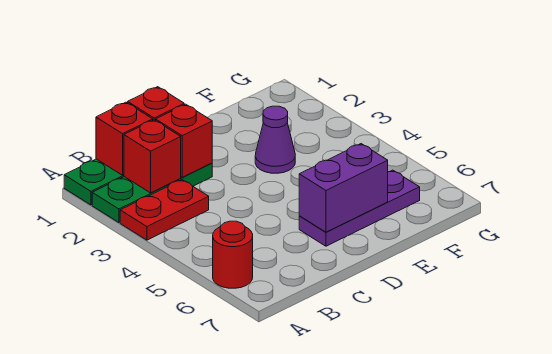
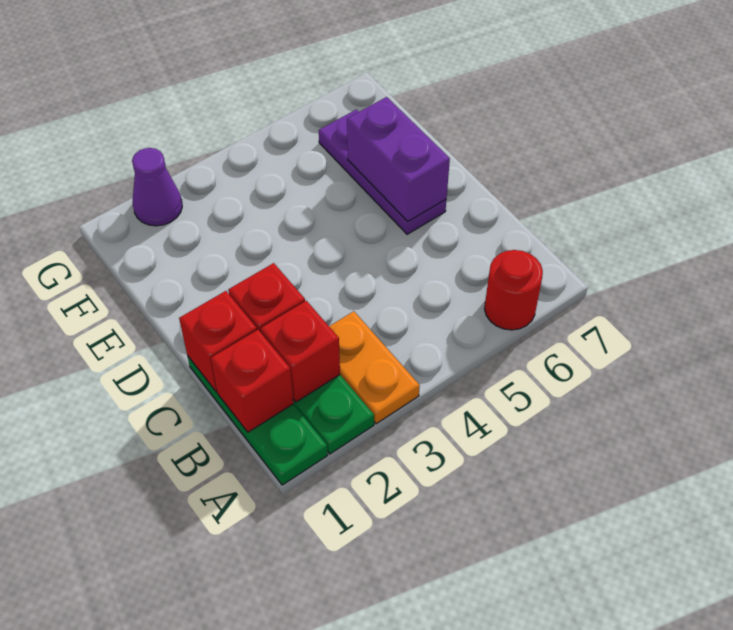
red plate A3:B3 level 1 -> orange plate A3:B3 level 1
purple cone E3 level 1 -> purple cone G2 level 1

